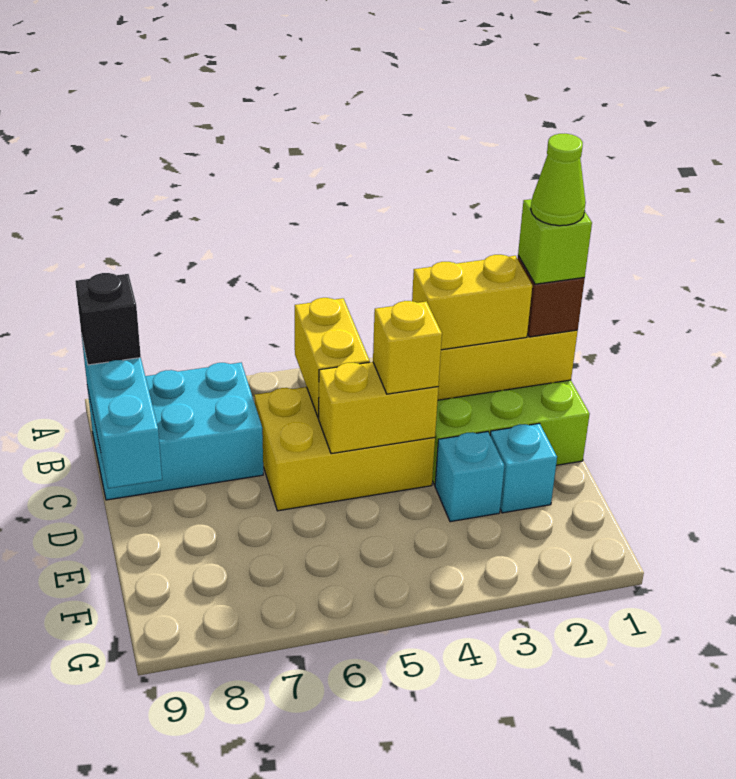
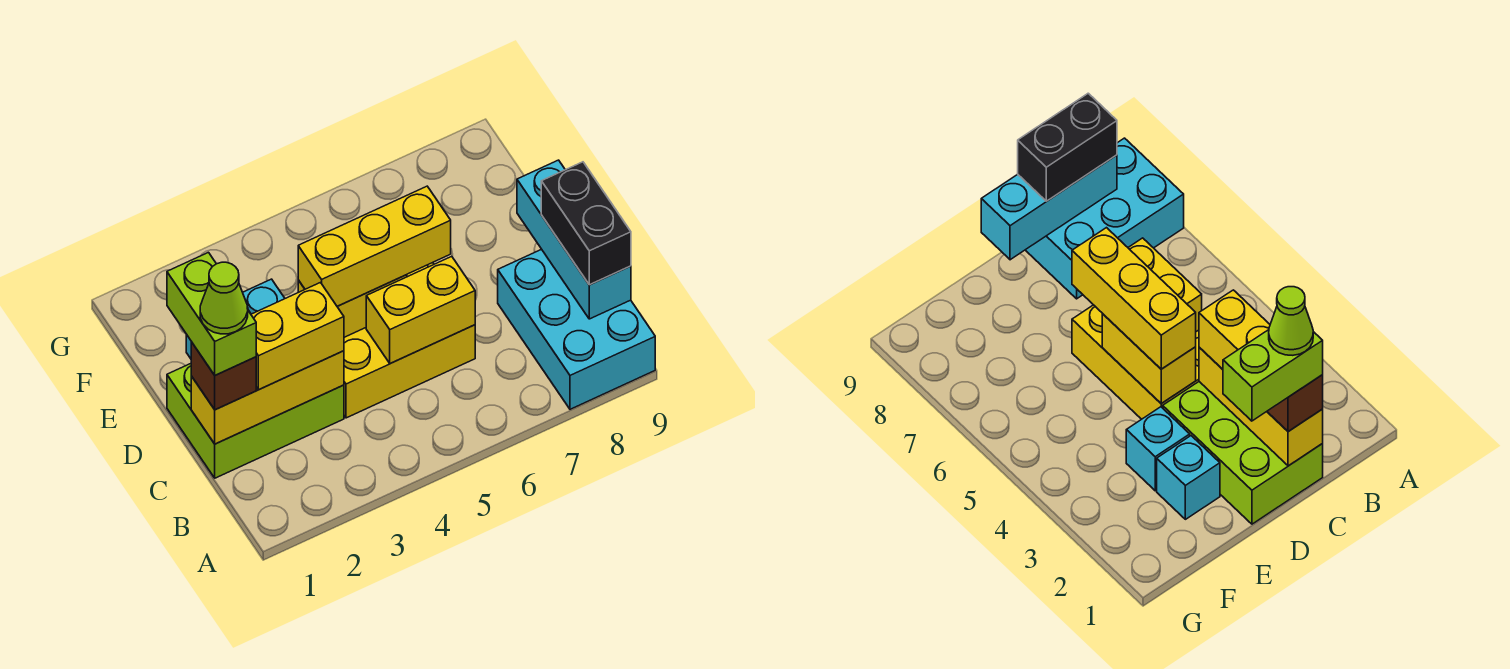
yellow brick B5:C5 level 2 -> yellow brick C5:C6 level 2
cyan brick B7:C9 level 1 -> cyan brick A8:C9 level 1
black brick B9 level 3 -> black brick B9:C9 level 3
lime brick C1 level 4 -> lime brick C1:D1 level 4
yellow brick D4 level 3 -> yellow brick D4:D6 level 3

